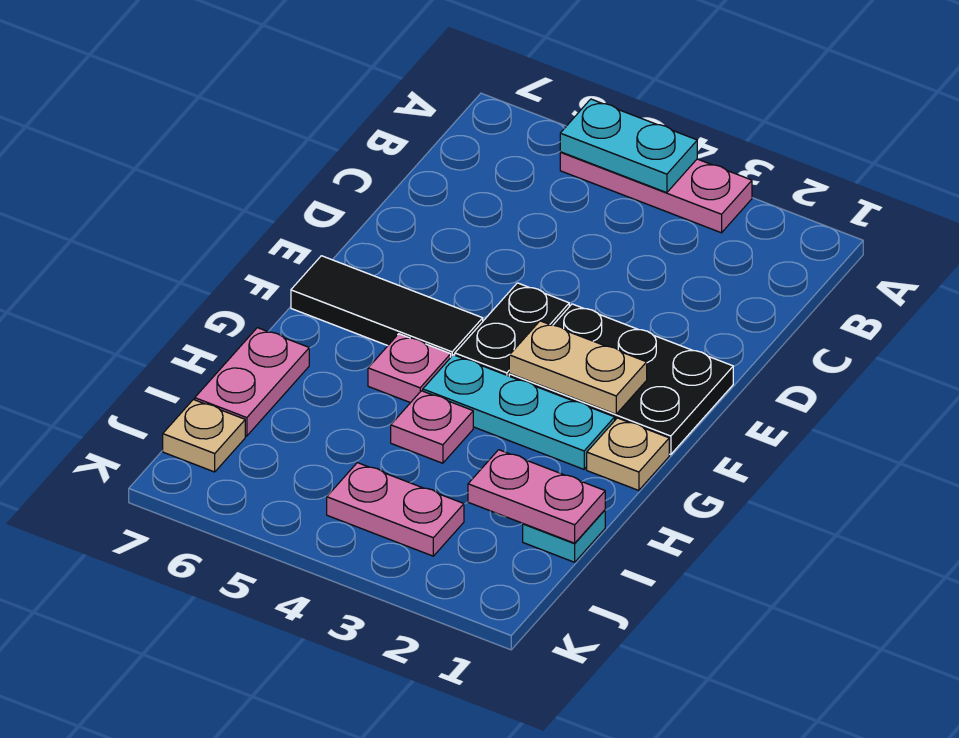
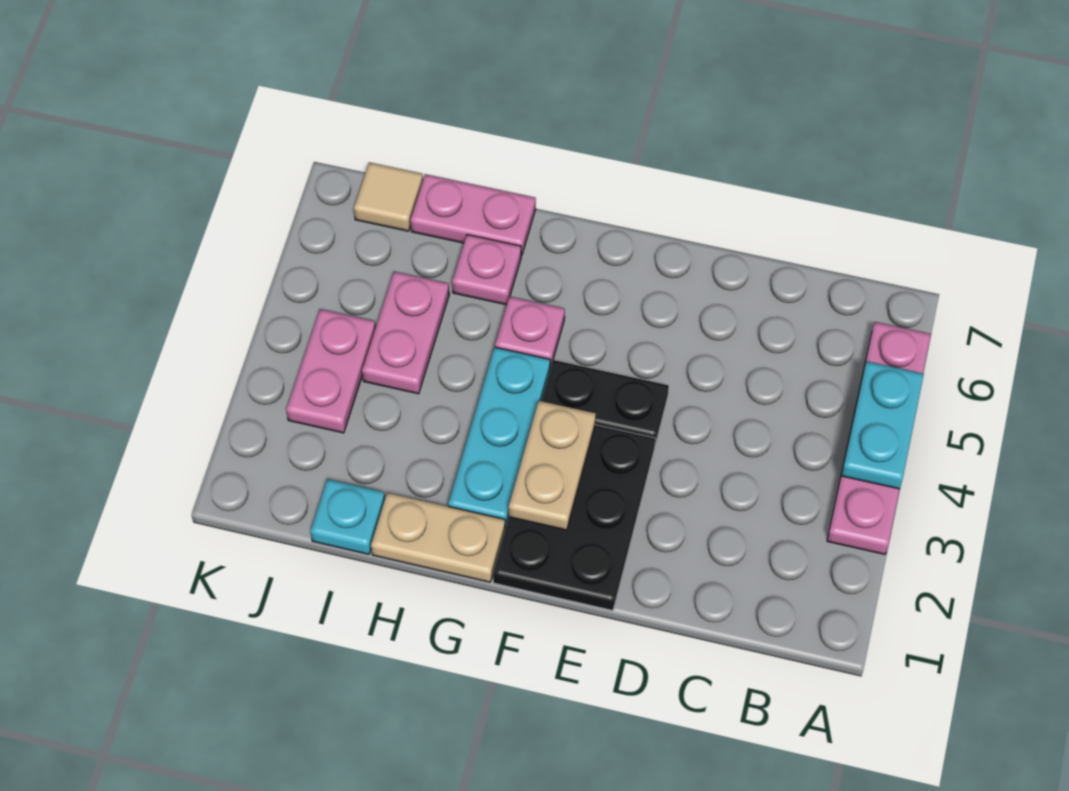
pink plate A3:A5 level 1 -> pink plate A3:A6 level 1
black tile F5:F7 level 1 -> none
tan plate G1 level 1 -> tan plate G1:H1 level 1
pink plate H4 level 1 -> pink plate H6 level 1
pink plate I1:I2 level 2 -> pink plate I4:I5 level 1
tan plate J7 level 1 -> tan tile J7 level 1

